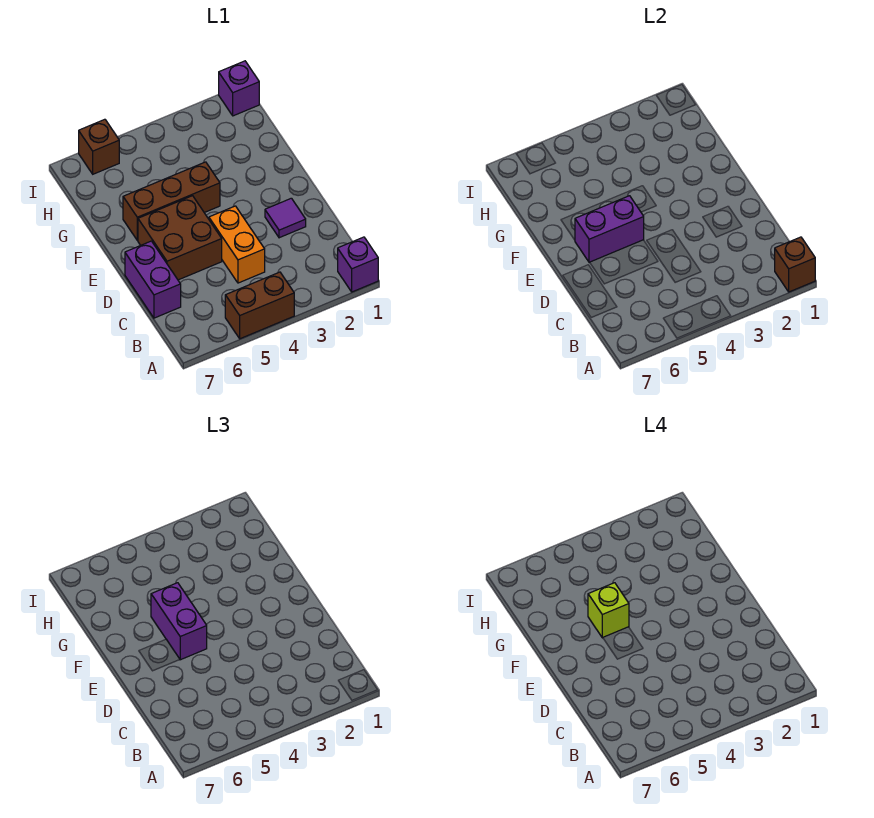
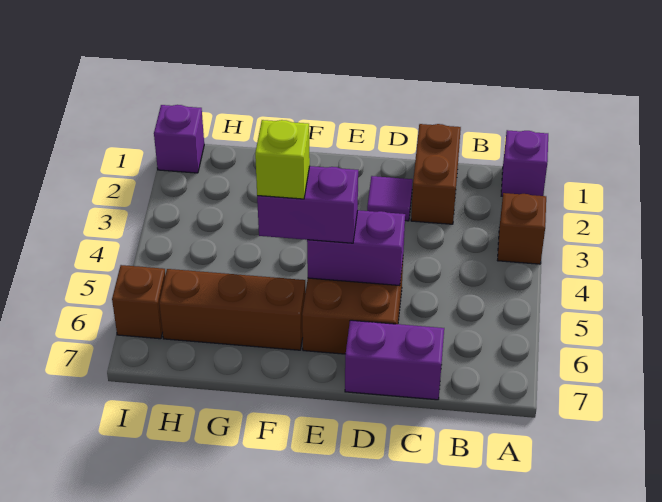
brown brick A1 level 2 -> brown brick A3 level 1
brown brick A4:A5 level 1 -> brown brick C1:C2 level 1
orange brick C4:D4 level 1 -> none
purple brick E5:E6 level 2 -> purple brick D5:E5 level 2
brown brick F4:F6 level 1 -> brown brick F6:H6 level 1

